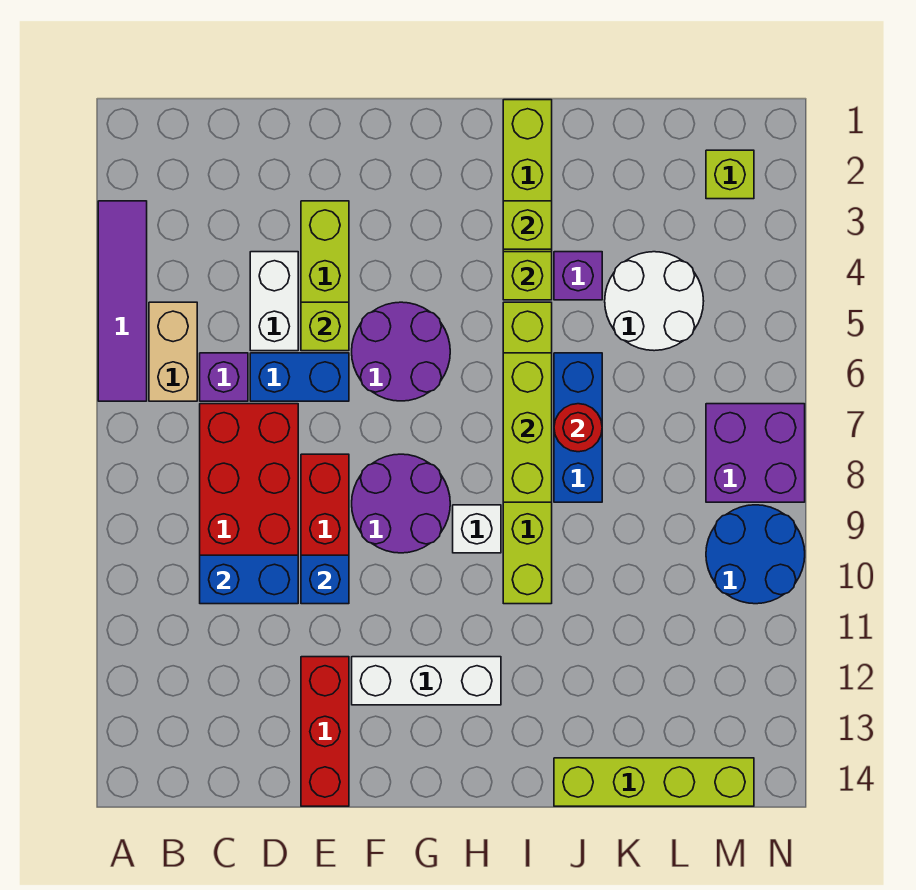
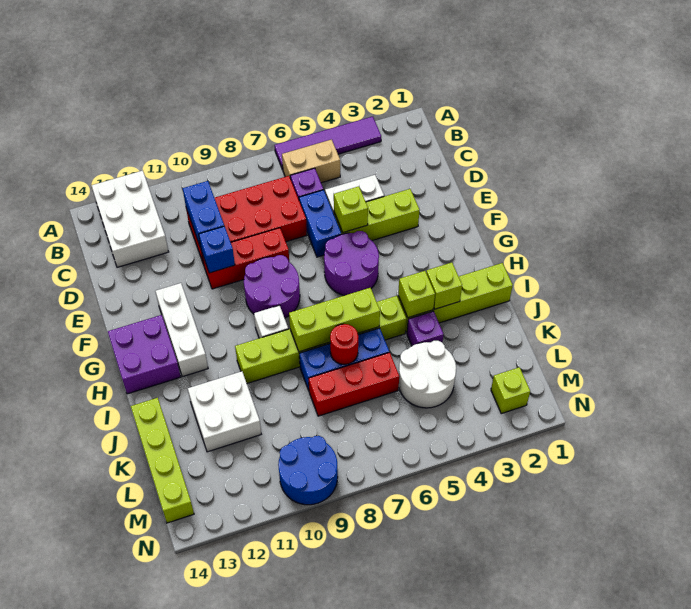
none -> white brick A12:C13 level 1
red brick E12:E14 level 1 -> red brick K6:K8 level 1
none -> white brick J11:K12 level 1
purple brick M7:N8 level 1 -> purple brick G13:H14 level 1

